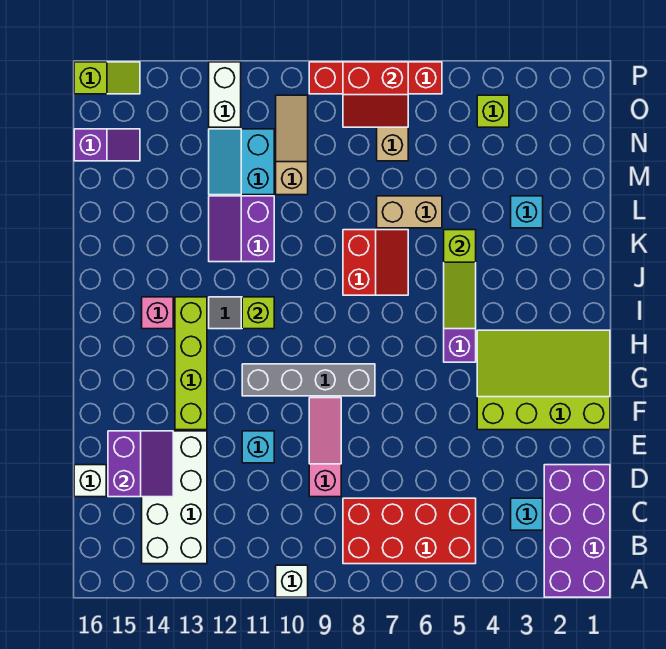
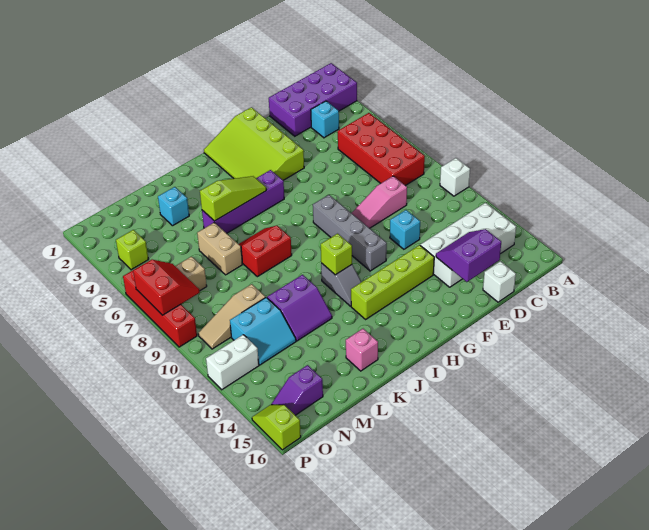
pink brick I14 level 1 -> pink brick K15 level 1
purple slope N15:N16 level 1 top 16 -> purple slope N15:O15 level 1 top N

